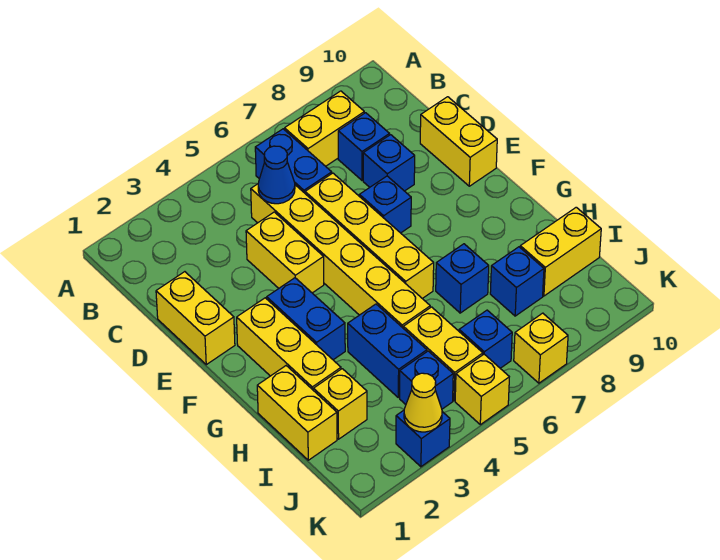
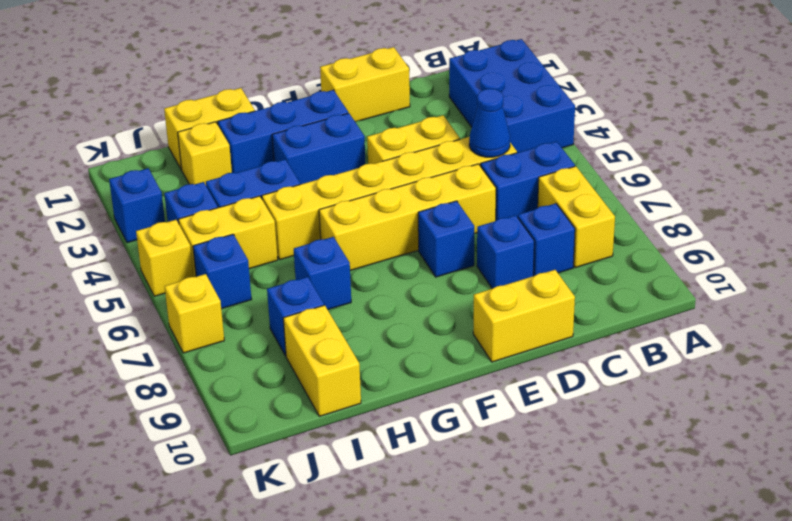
none -> blue brick A2:B4 level 1
yellow brick F2:H2 level 1 -> blue brick F2:H2 level 1
yellow cone K3 level 2 -> none

